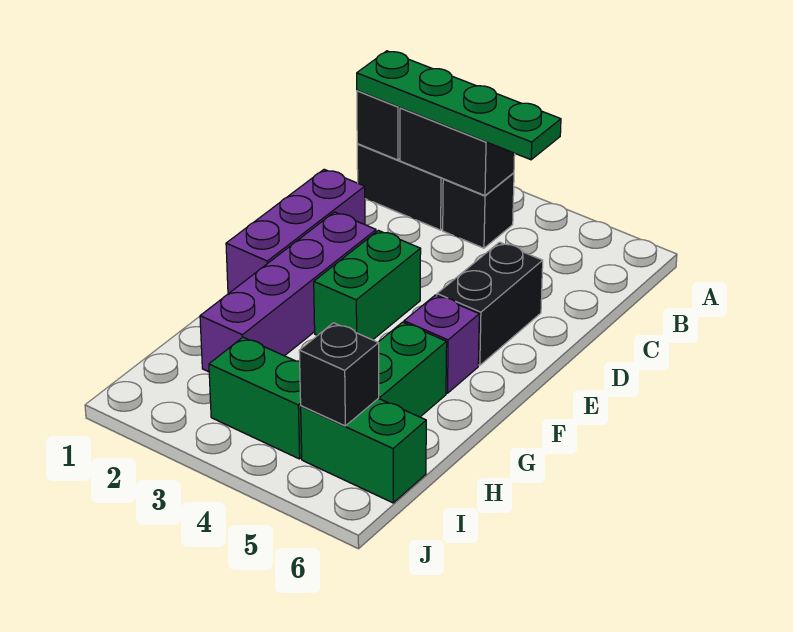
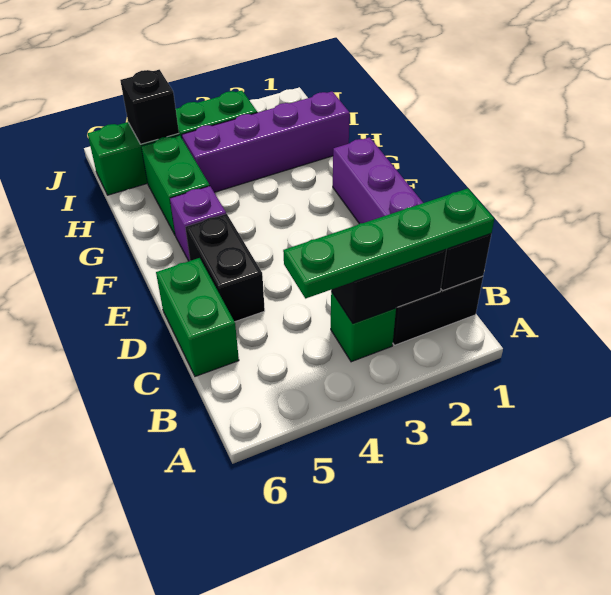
black brick B3 level 1 -> green brick B3 level 1
purple brick E2:H2 level 1 -> purple brick H1:H4 level 1
green brick E3:F3 level 1 -> green brick C6:D6 level 1

